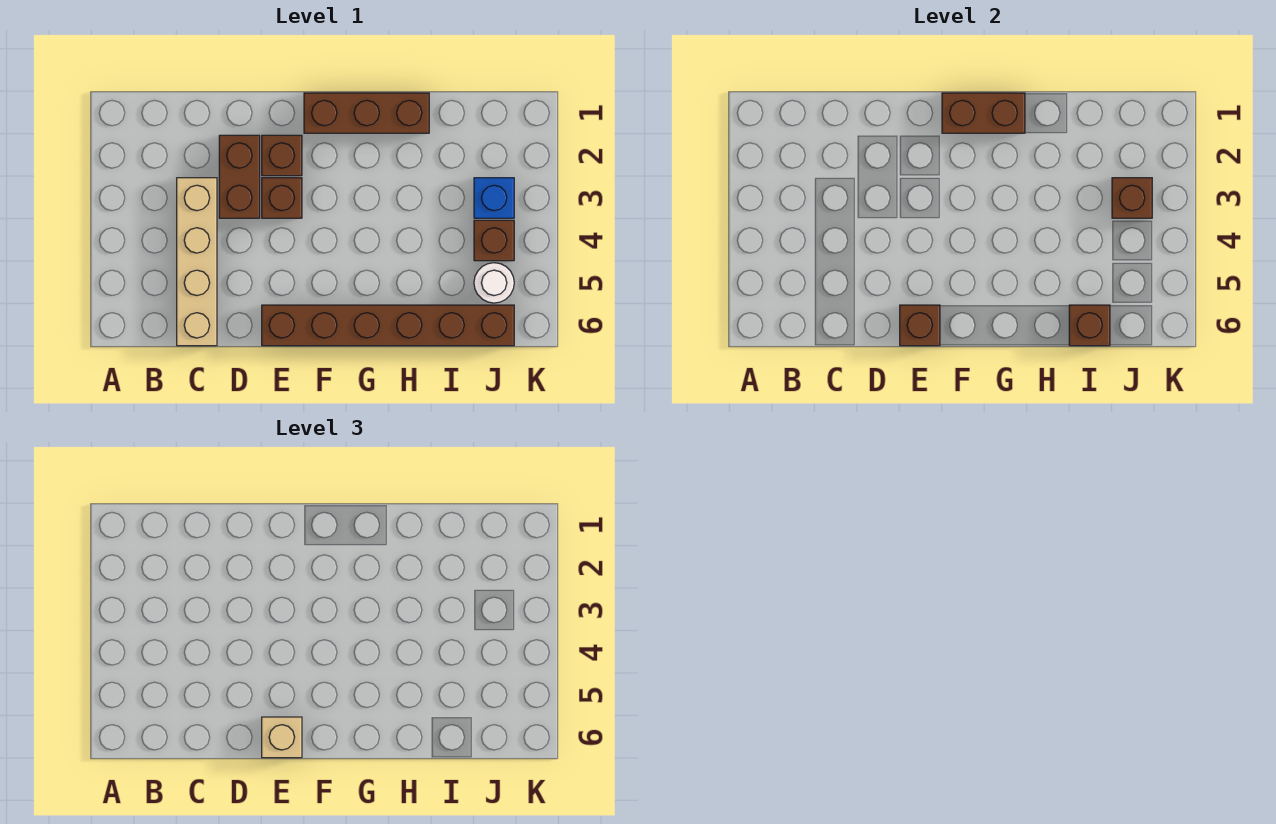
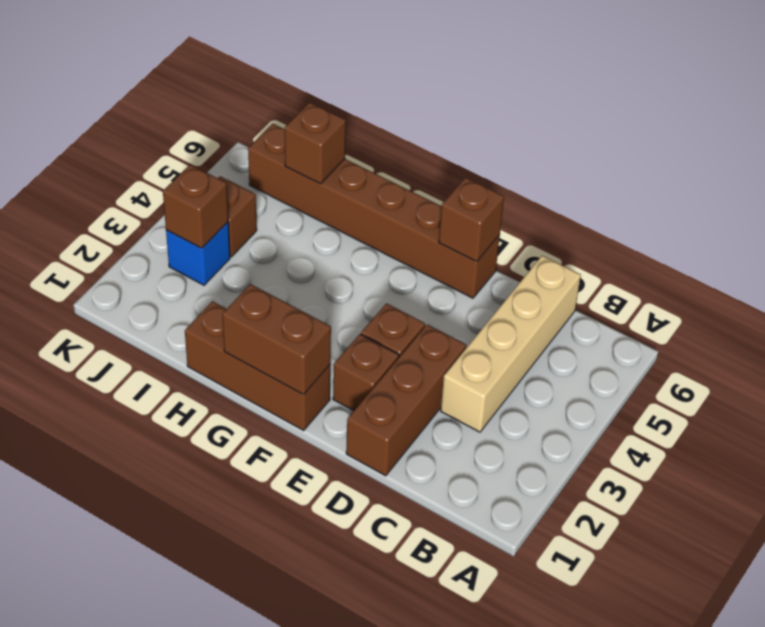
brown brick D2:D3 level 1 -> brown brick D1:D3 level 1
tan brick E6 level 3 -> none
white round brick J5 level 1 -> none

